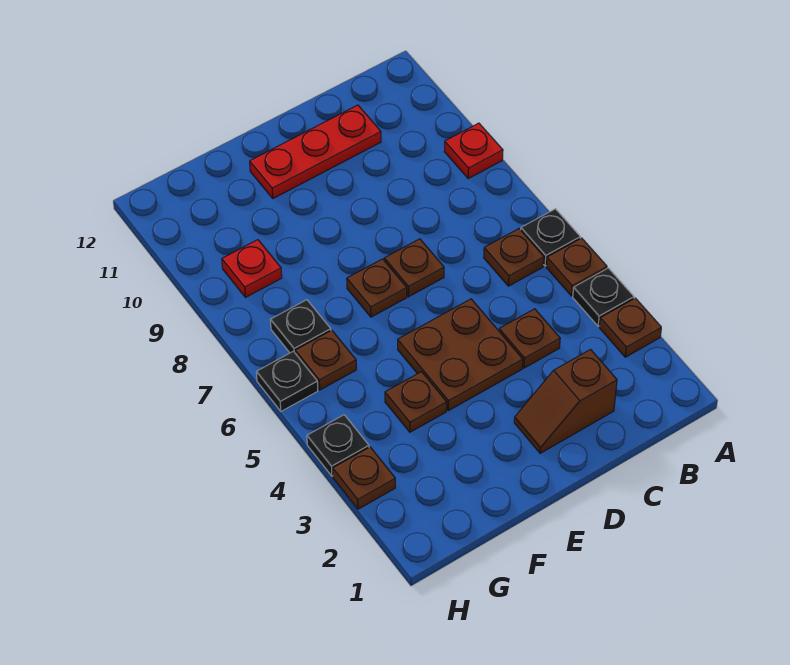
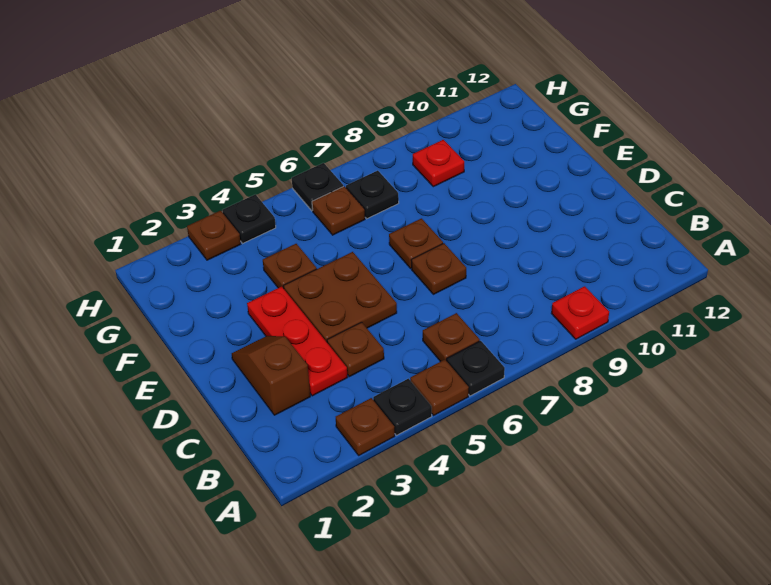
red plate C11:E11 level 1 -> red plate C3:E3 level 1

